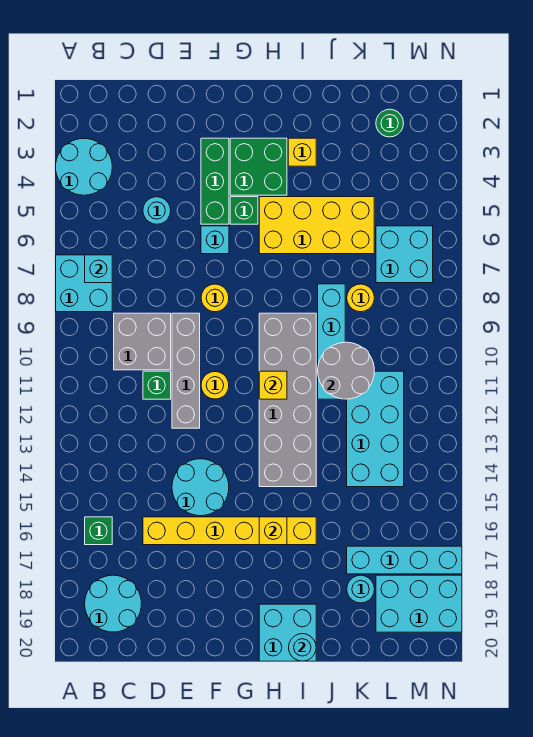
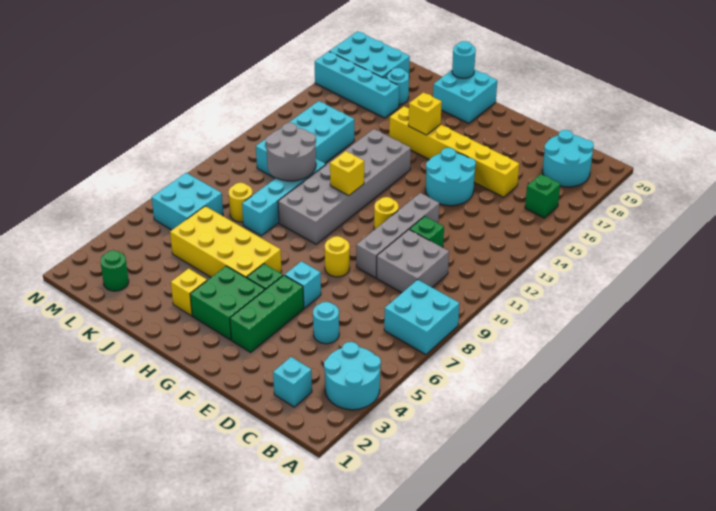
cyan brick B7 level 2 -> cyan brick C2 level 1

